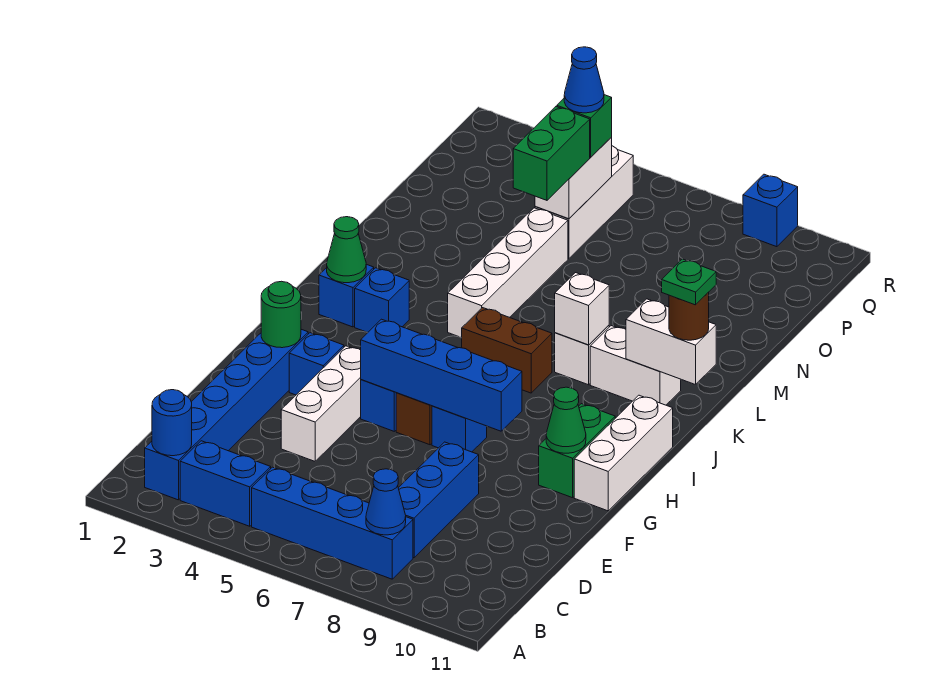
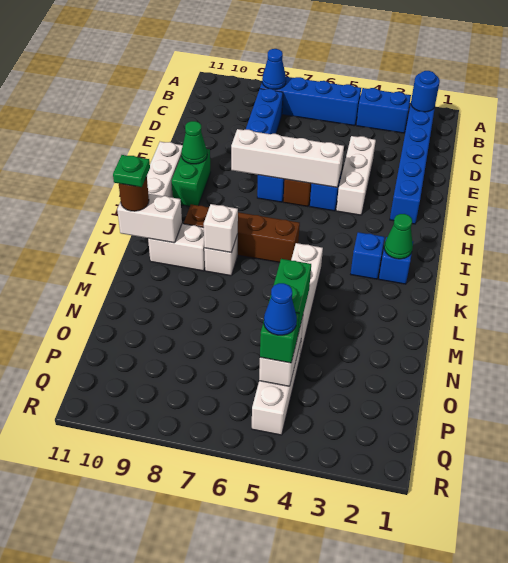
green round brick G2 level 2 -> none
blue brick G3 level 1 -> none
blue brick G5:G8 level 2 -> white brick G5:G8 level 2
brown brick J6:J7 level 1 -> brown brick J6:J9 level 1
blue brick R9 level 1 -> none

